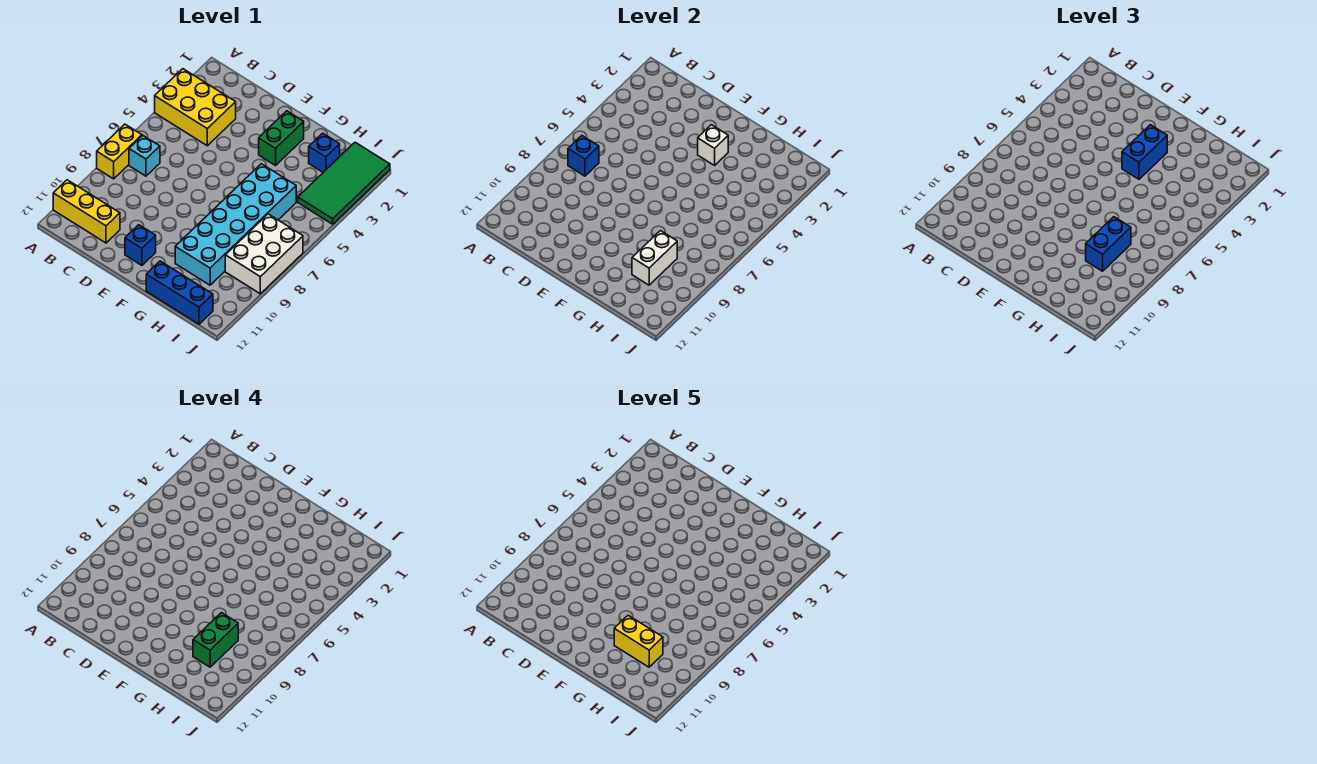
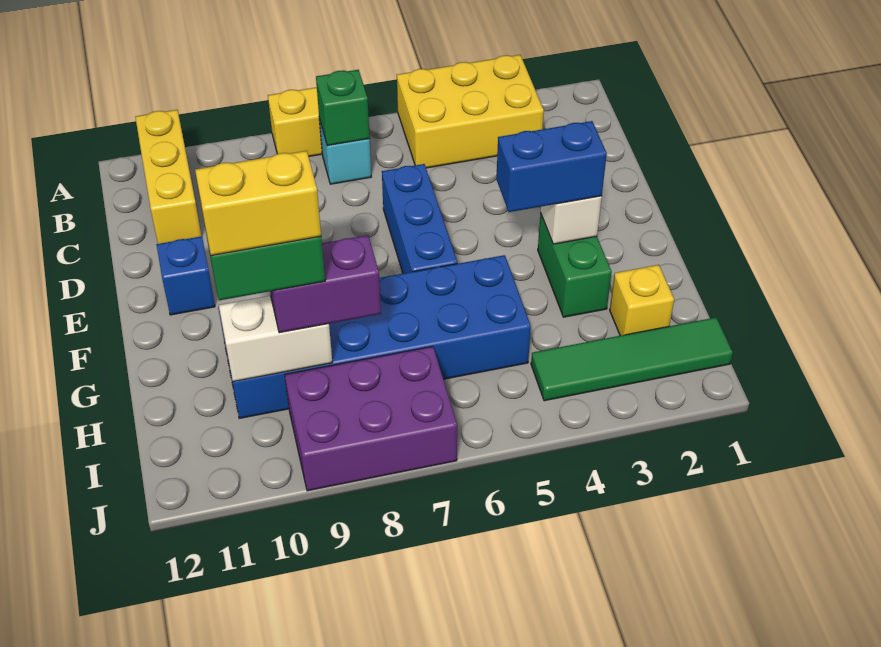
yellow brick A3:C4 level 1 -> yellow brick A3:B5 level 1
blue brick B7 level 2 -> green brick B7 level 2
green brick F2:F3 level 1 -> green brick F3:G3 level 1
cyan brick G5:H10 level 1 -> blue brick G5:H10 level 1
yellow brick G10:H10 level 5 -> yellow brick H9:H10 level 5
blue brick G12:I12 level 1 -> blue brick D6:F6 level 1
blue brick H2 level 1 -> yellow brick H2 level 1
blue brick H8:H9 level 3 -> purple brick H8:H9 level 3
green tile I1:J4 level 1 -> green tile I1:I4 level 1
white brick I7:J9 level 1 -> purple brick I7:J9 level 1

